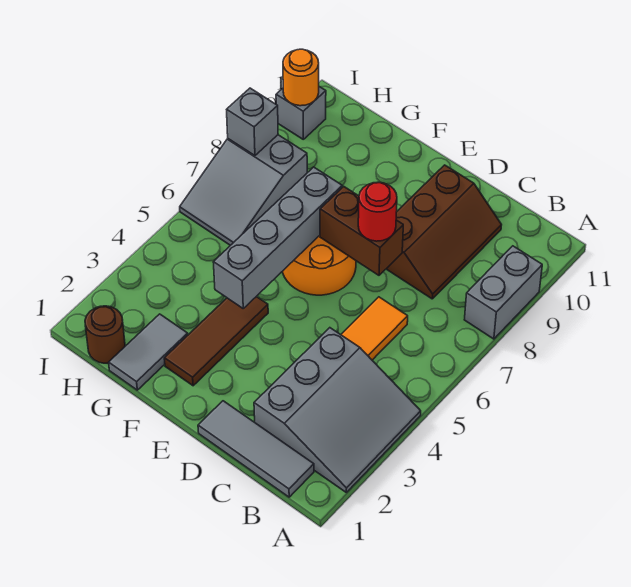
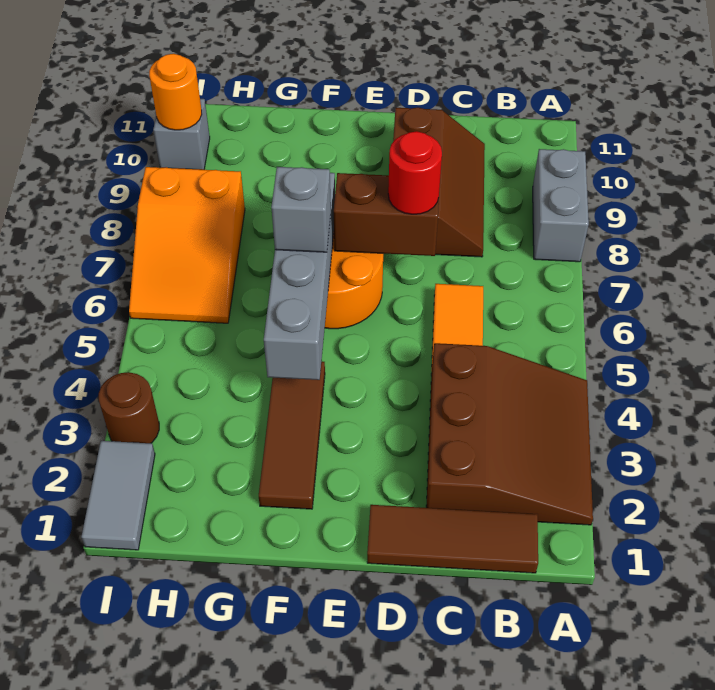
grey slope A2:C4 level 1 top C -> brown slope A2:C4 level 1 top C
grey tile B1:D1 level 1 -> brown tile B1:D1 level 1
grey tile G1:G2 level 1 -> grey tile I1:I2 level 1
brown round brick H1 level 1 -> brown round brick I3 level 1
grey slope H6:I8 level 1 top 8 -> orange slope H6:I8 level 1 top 8
grey brick I8 level 2 -> grey brick F6 level 3

